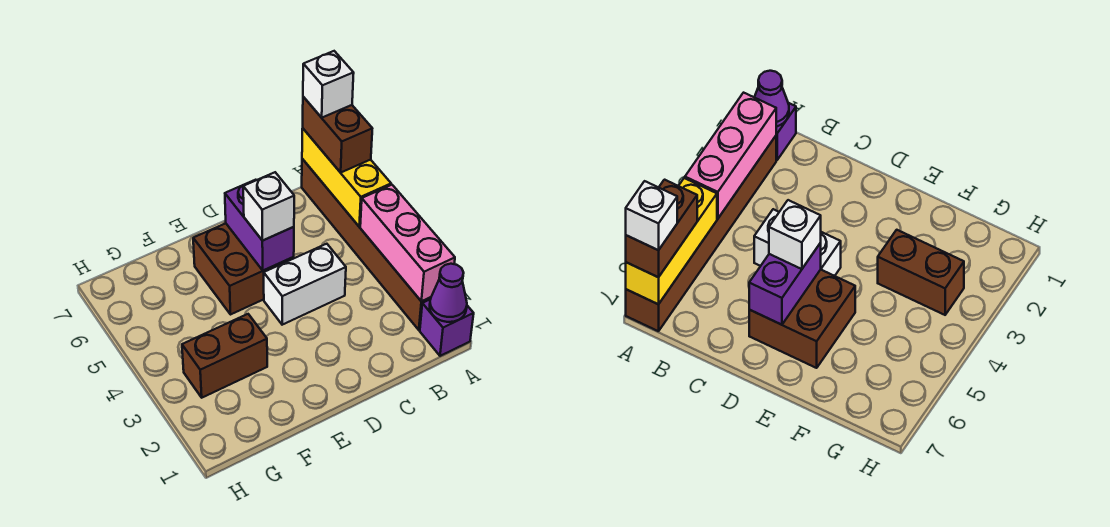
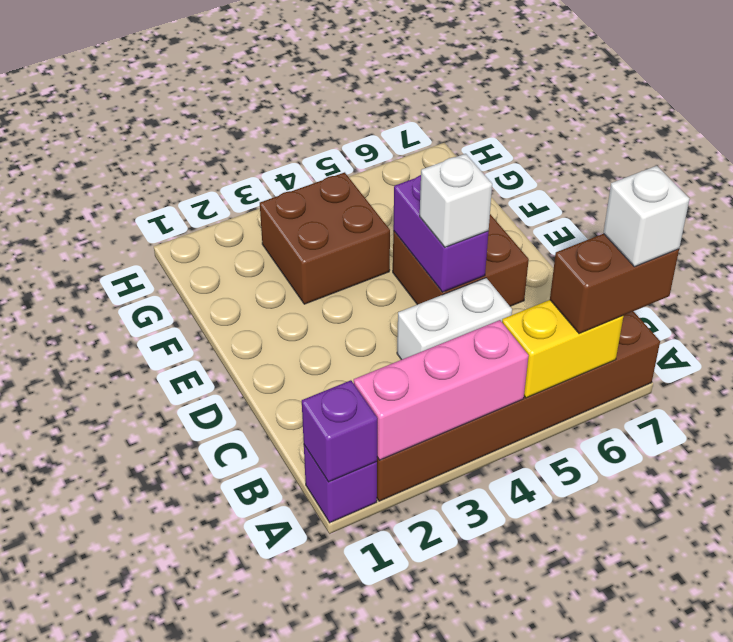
purple cone A1 level 2 -> purple brick A1 level 2
yellow brick A5:A7 level 2 -> yellow brick A5:A6 level 2
white brick C4:D4 level 1 -> white brick C4:C5 level 1
purple brick D5:D6 level 2 -> purple brick D5:E5 level 2
brown brick F3:G3 level 1 -> brown brick F3:G4 level 1

